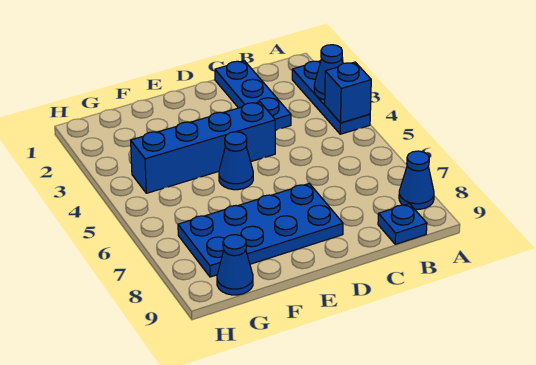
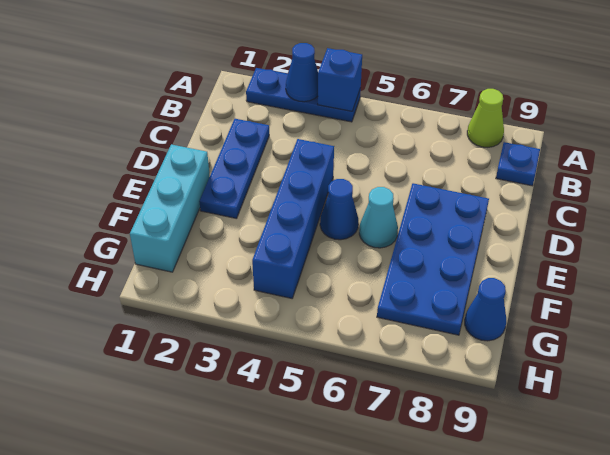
blue cone A8 level 1 -> lime cone A8 level 1
blue plate C1:C3 level 1 -> blue plate C2:E2 level 1
none -> cyan brick E1:G1 level 1
none -> cyan cone E6 level 1

